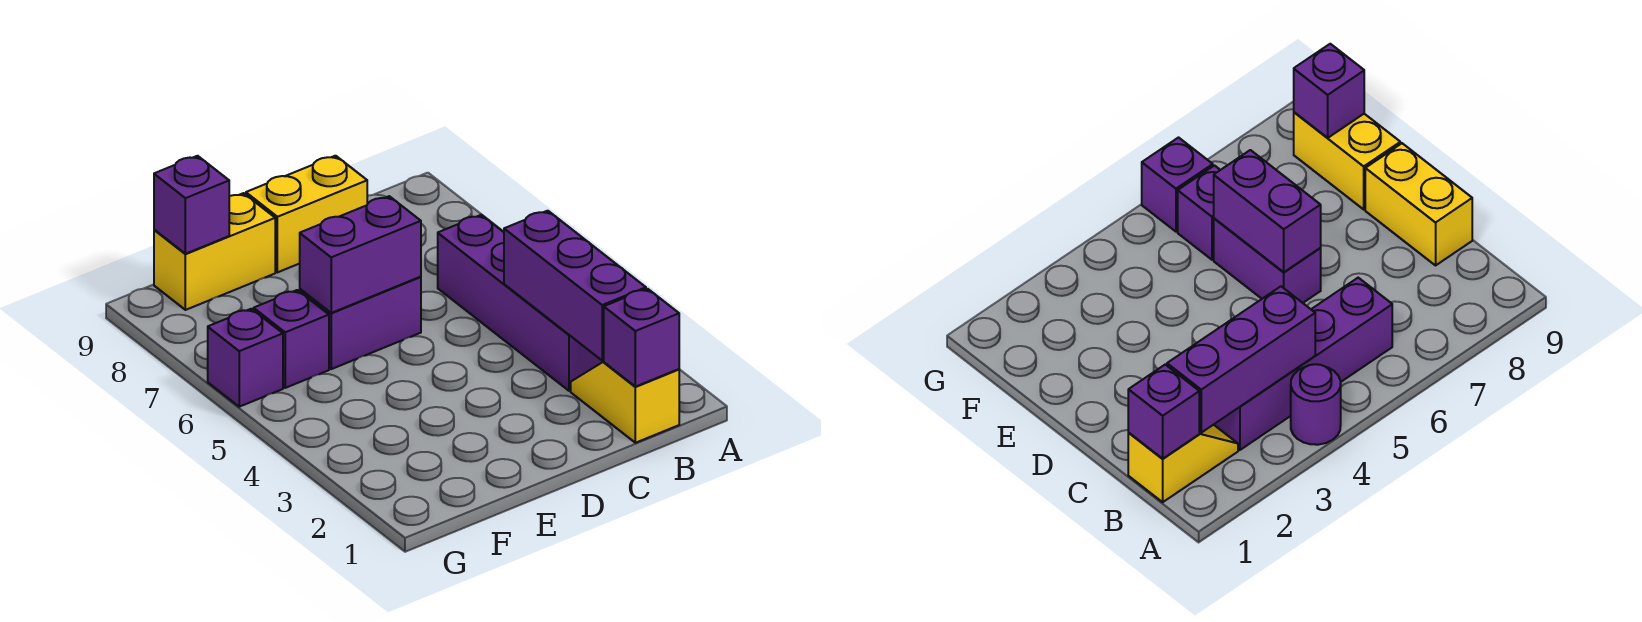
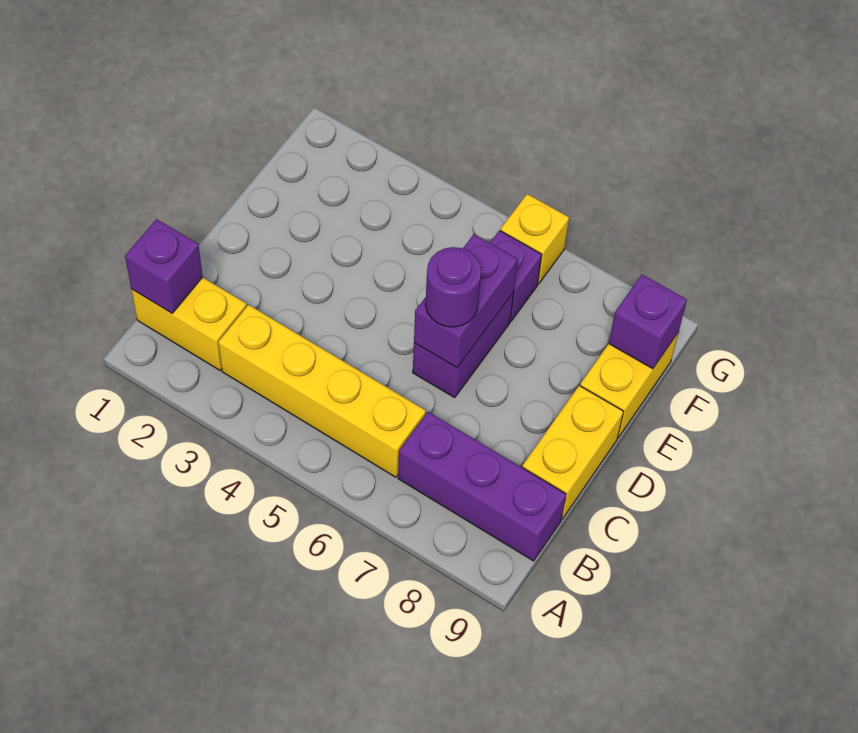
purple round brick A4 level 1 -> purple round brick D6 level 3
yellow slope B1:B2 level 1 top 1 -> yellow brick B1:B2 level 1
purple brick B2:B4 level 2 -> purple brick B7:B9 level 1
purple brick B3:B6 level 1 -> yellow brick B3:B6 level 1
purple brick G6 level 1 -> yellow brick G6 level 1

